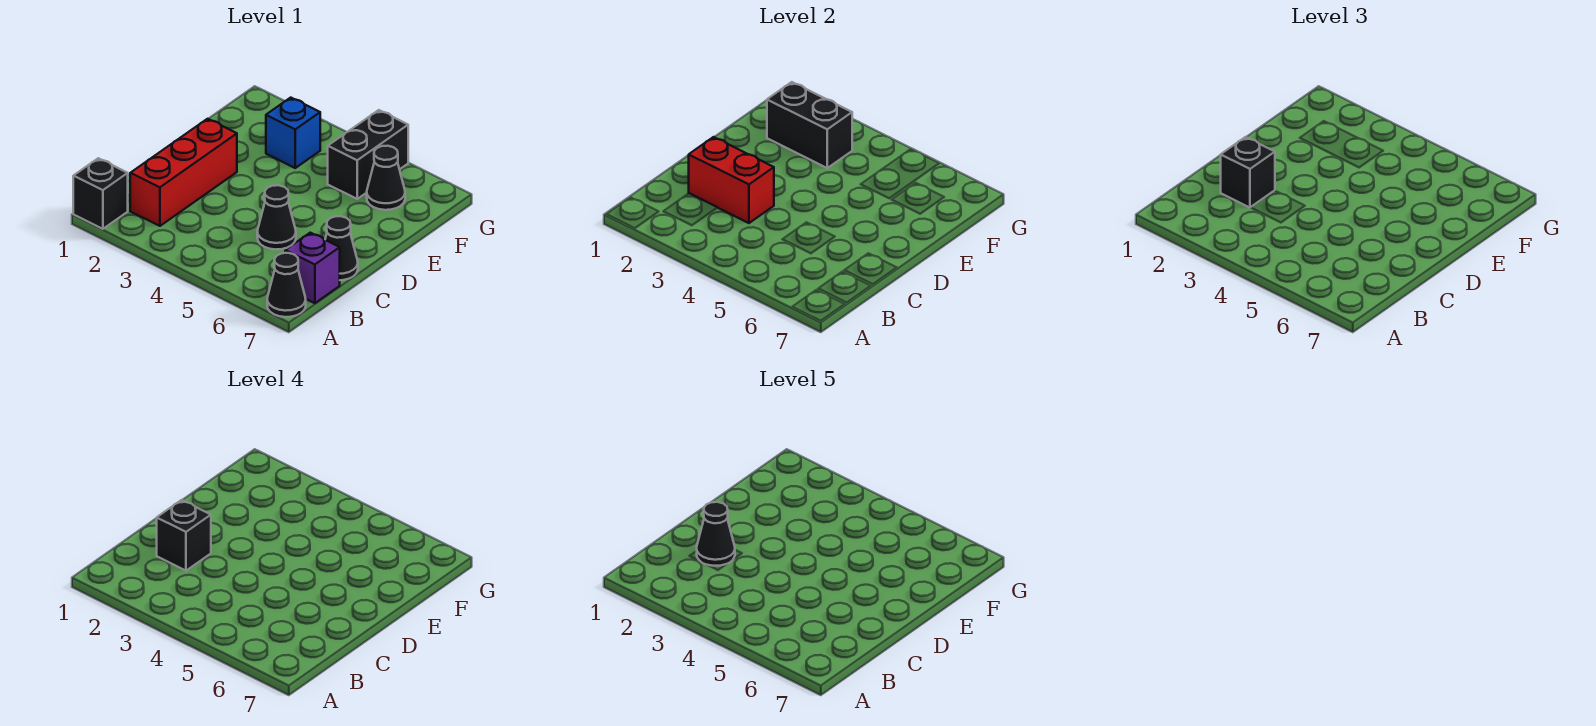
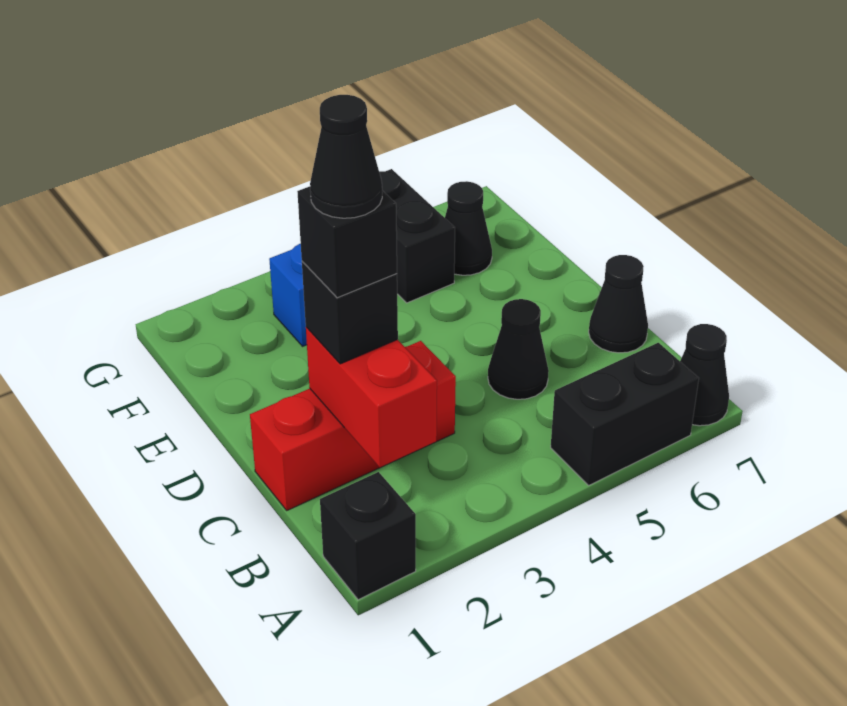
red brick B2:D2 level 1 -> red brick C1:C3 level 1
purple brick B7 level 1 -> none
red brick C2:C3 level 2 -> red brick B2:C2 level 2
black brick F2:F3 level 2 -> black brick A5:A6 level 1

